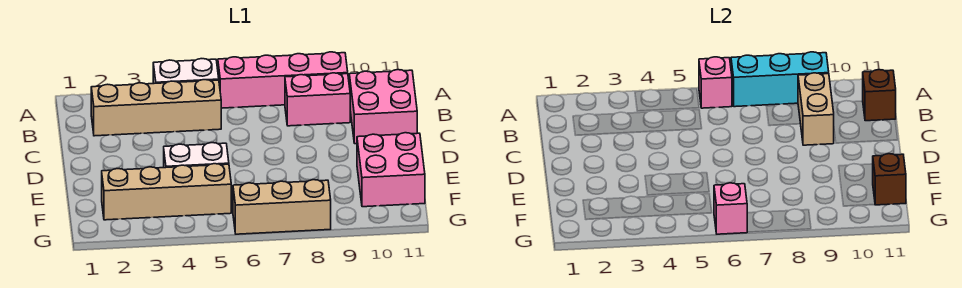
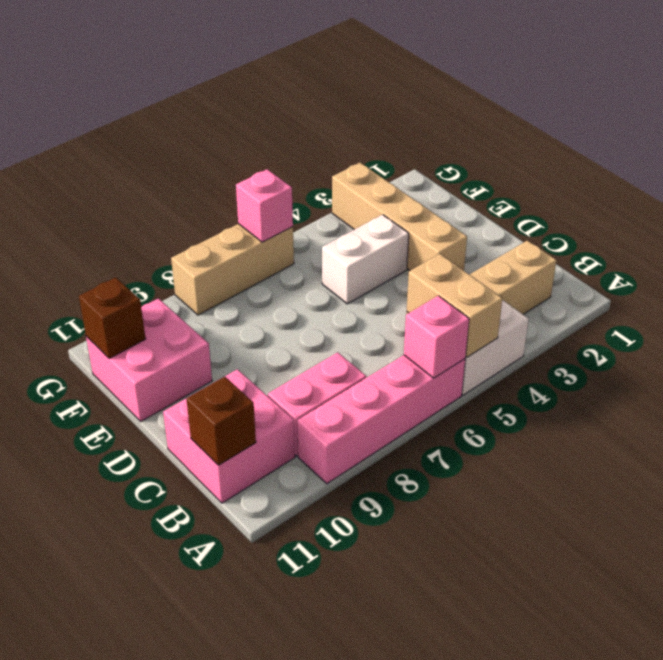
cyan brick A7:A9 level 2 -> none
tan brick B9:C9 level 2 -> tan brick A5:B5 level 2
tan brick F2:F5 level 1 -> tan brick D3:G3 level 1

